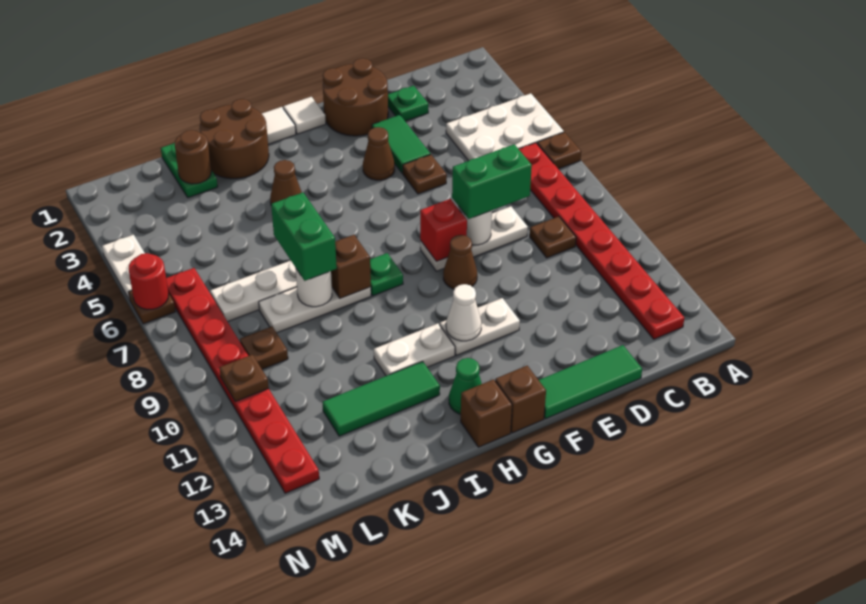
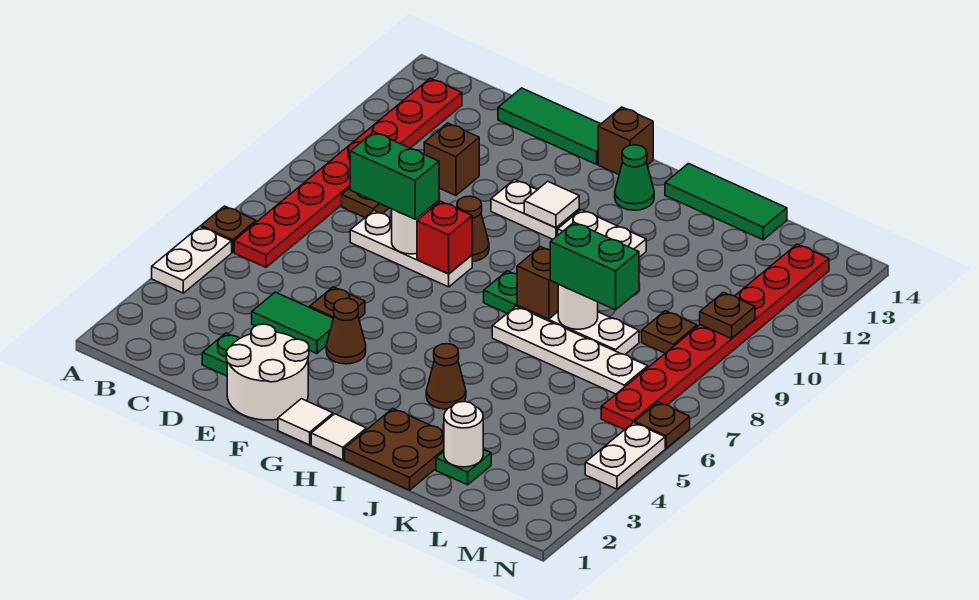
white plate A4:C5 level 1 -> white plate A4:A5 level 1
brown round brick E1:F2 level 1 -> white round brick E1:F2 level 1
green tile E3:E4 level 1 -> green tile D4:E4 level 1
white cone G11 level 2 -> white tile G11 level 2
brown brick H14 level 1 -> brown brick D11 level 1
brown round brick I1:J2 level 1 -> brown plate I1:J2 level 1
green tile I12:K12 level 1 -> green tile I14:K14 level 1
green brick J7:J8 level 3 -> green brick J8:K8 level 3
green plate K1:K2 level 1 -> green plate K2 level 1
brown round brick K2 level 2 -> white round brick K2 level 2
red round brick N6 level 2 -> none

